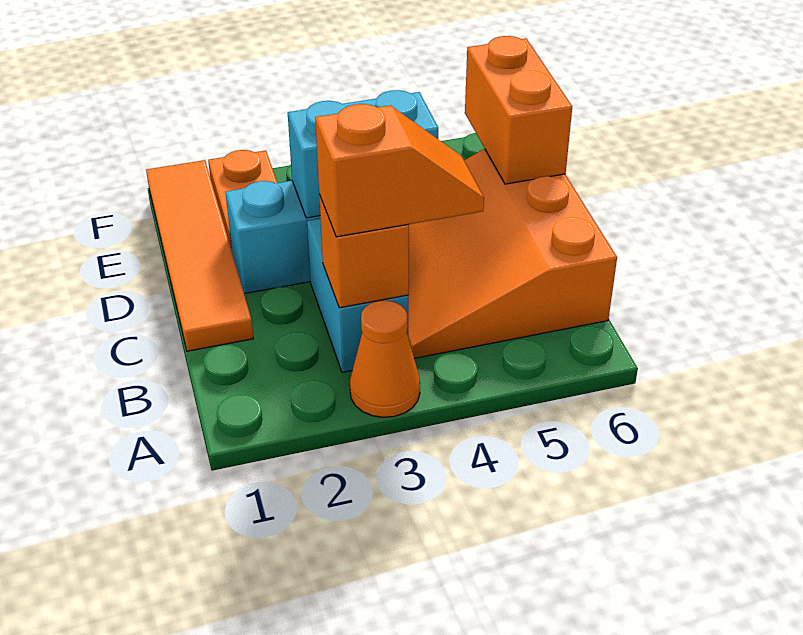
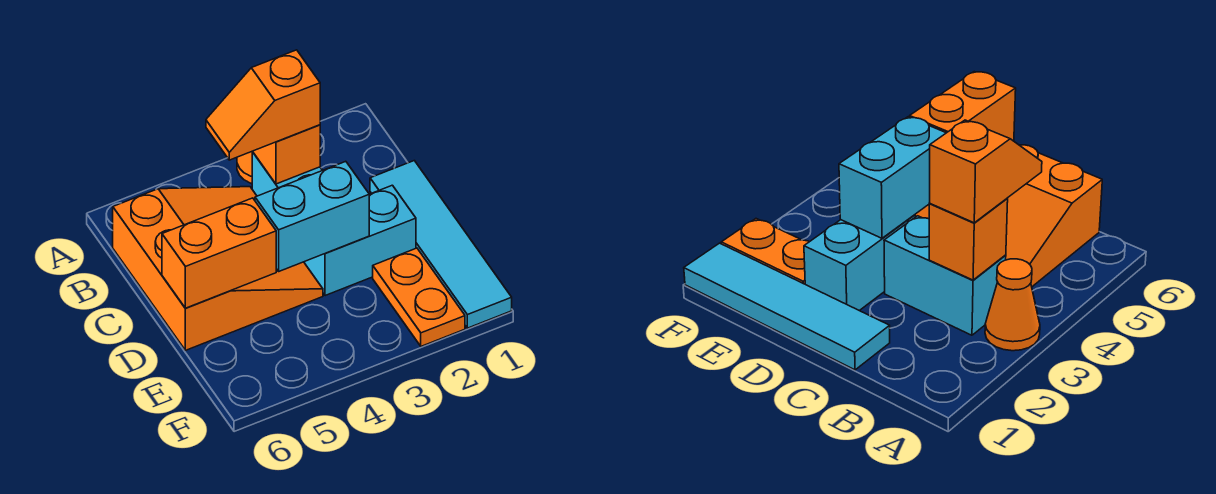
orange tile C1:F1 level 1 -> cyan tile C1:F1 level 1
orange brick D6:E6 level 2 -> orange brick D5:D6 level 2

